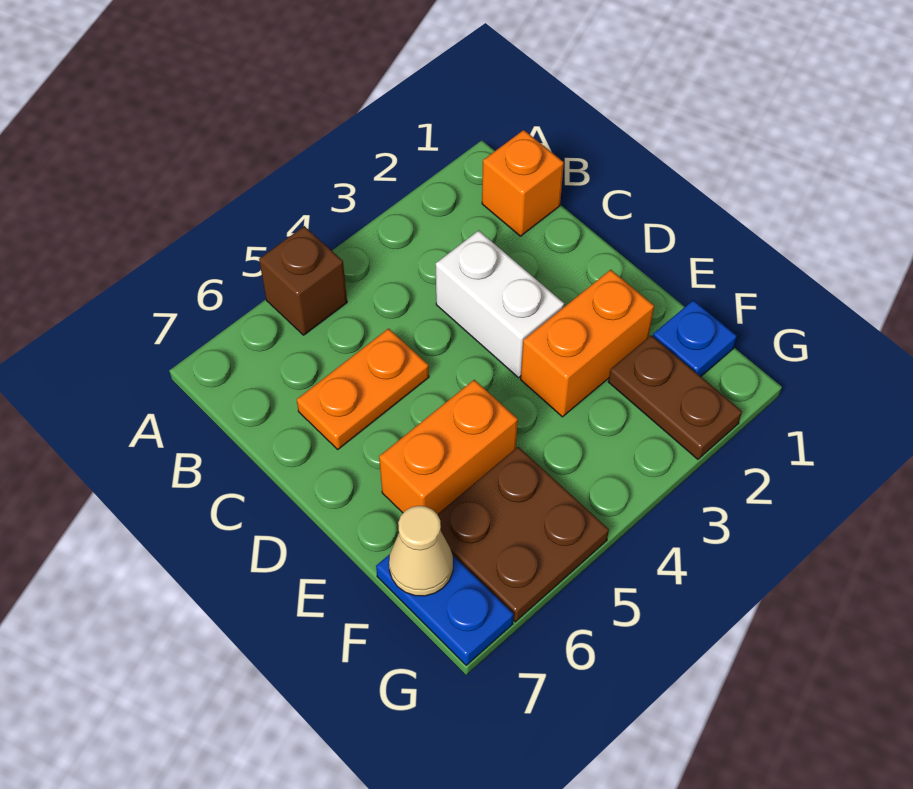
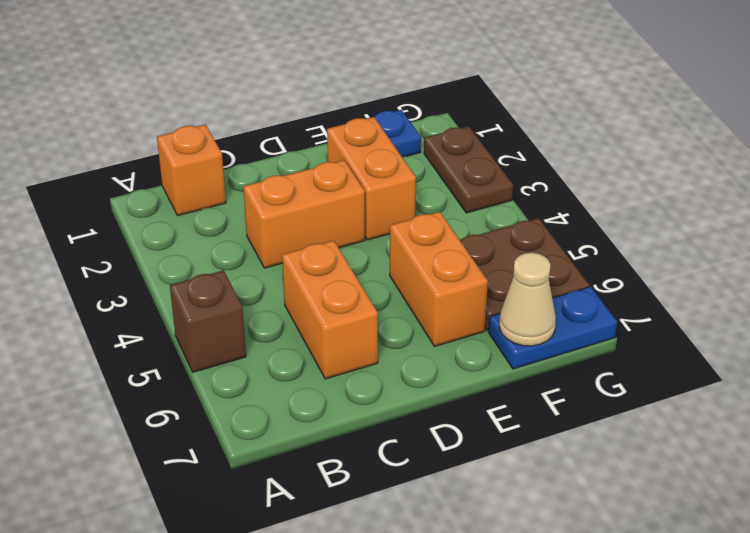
white brick C3:D3 level 1 -> orange brick C3:D3 level 1
orange plate C5:C6 level 1 -> orange brick C5:C6 level 1
brown plate F2:G2 level 1 -> brown plate G2:G3 level 1

